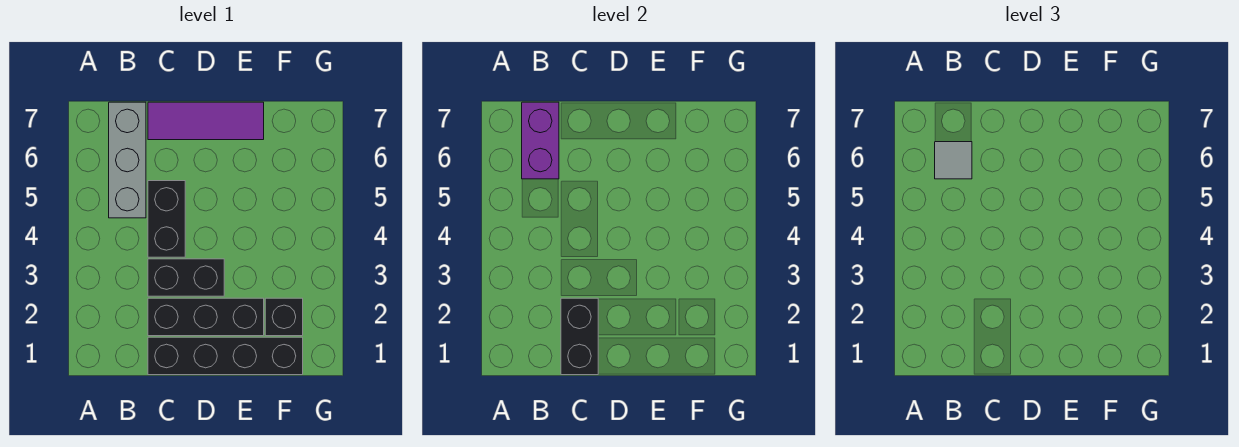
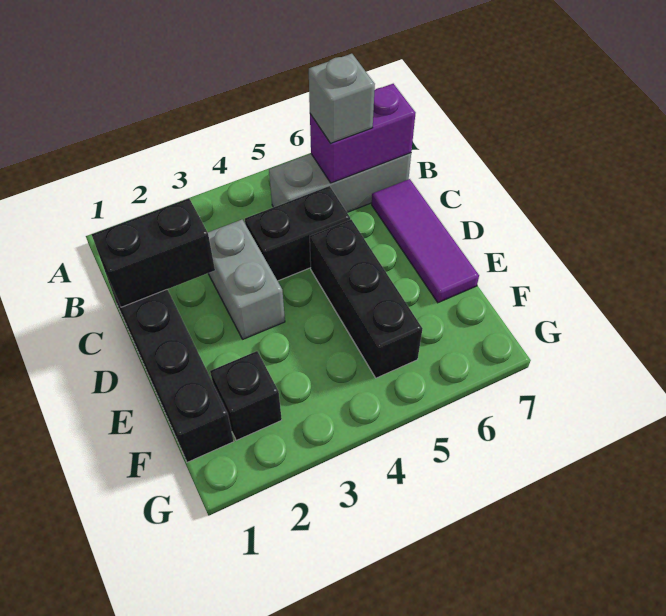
grey tile B6 level 3 -> grey brick B6 level 3
black brick C2:E2 level 1 -> black brick D5:F5 level 1
black brick C3:D3 level 1 -> grey brick C3:D3 level 1

